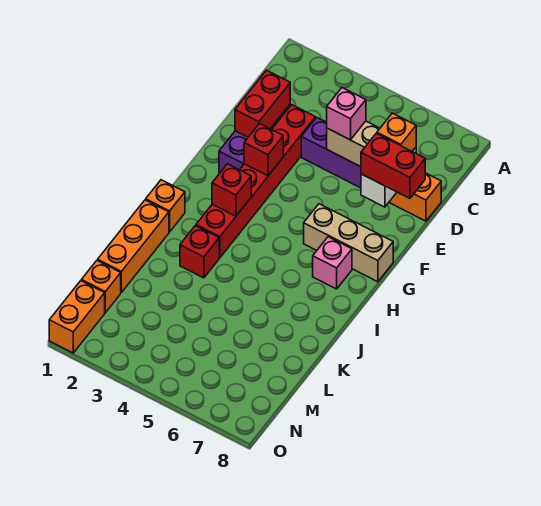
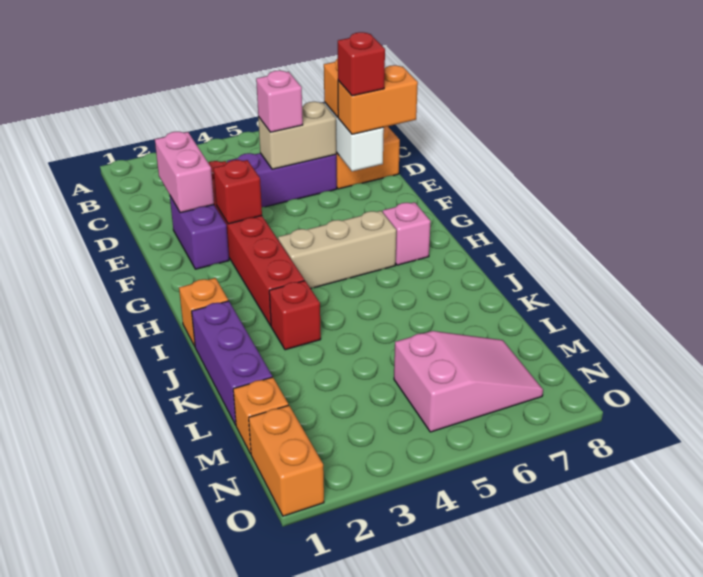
red brick D2:E2 level 2 -> pink brick D2:E2 level 2
red brick E7:E8 level 3 -> orange brick E7:E8 level 3
tan brick G6:G8 level 1 -> tan brick H4:H6 level 1
red brick H3 level 2 -> red brick E7 level 4
orange brick J1:L1 level 1 -> purple brick J1:L1 level 1
none -> pink slope M5:N7 level 1 top 5

